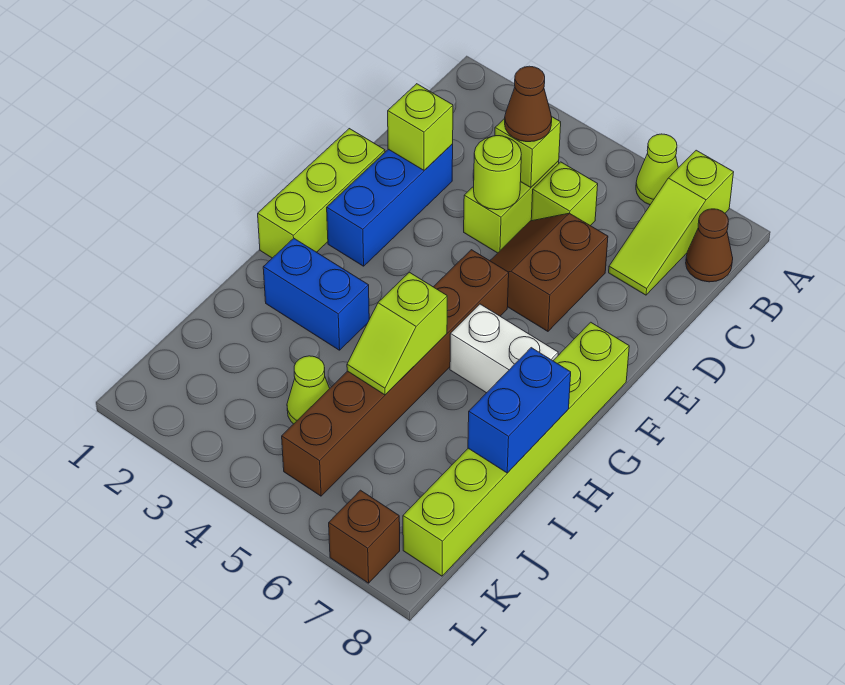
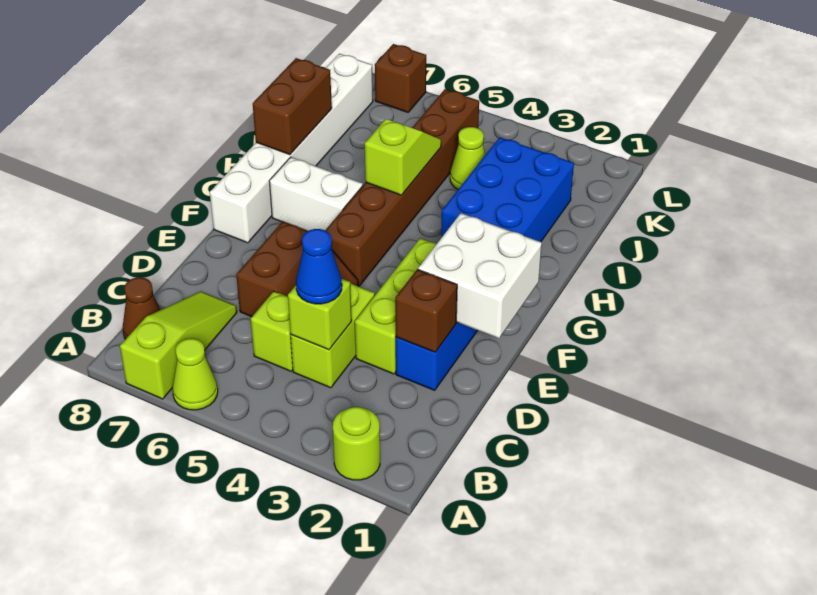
brown cone C4 level 3 -> blue cone C4 level 3
lime brick D2 level 2 -> brown brick D2 level 2
lime round brick D4 level 2 -> lime round brick A2 level 1
lime brick E1:G1 level 1 -> lime brick D3:F3 level 1
none -> white brick E1:F2 level 2
lime brick F8:K8 level 1 -> white brick F8:K8 level 1
blue brick H2:H3 level 1 -> blue brick H2:J3 level 1
blue brick H8:I8 level 2 -> brown brick H8:I8 level 2

